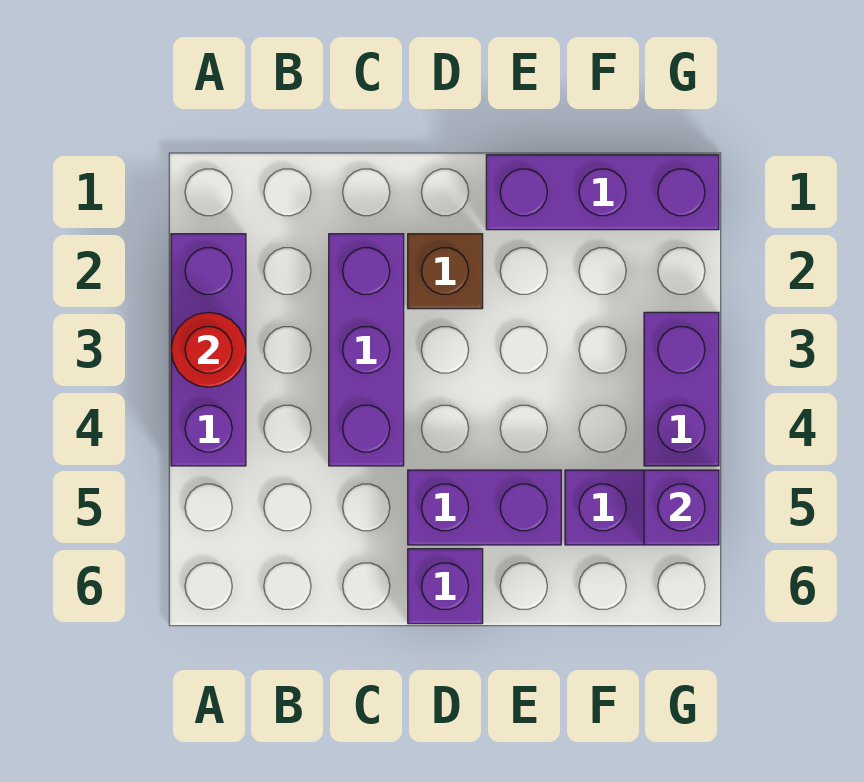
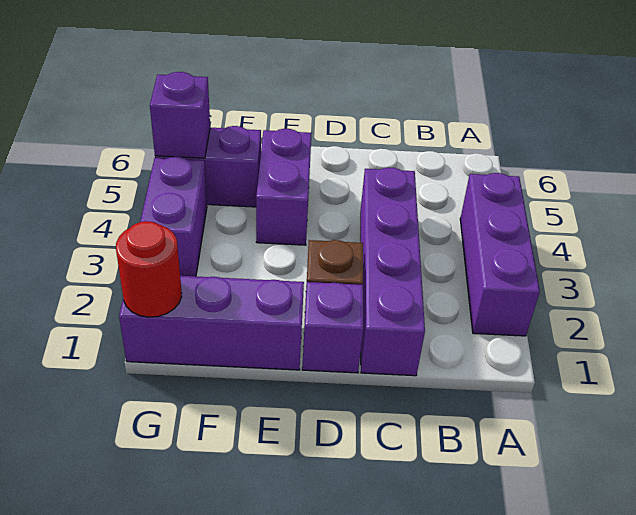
red round brick A3 level 2 -> red round brick G1 level 2
purple brick C2:C4 level 1 -> purple brick C1:C4 level 1
purple brick D5:E5 level 1 -> purple brick E4:E5 level 1
purple brick D6 level 1 -> purple brick D1 level 1

